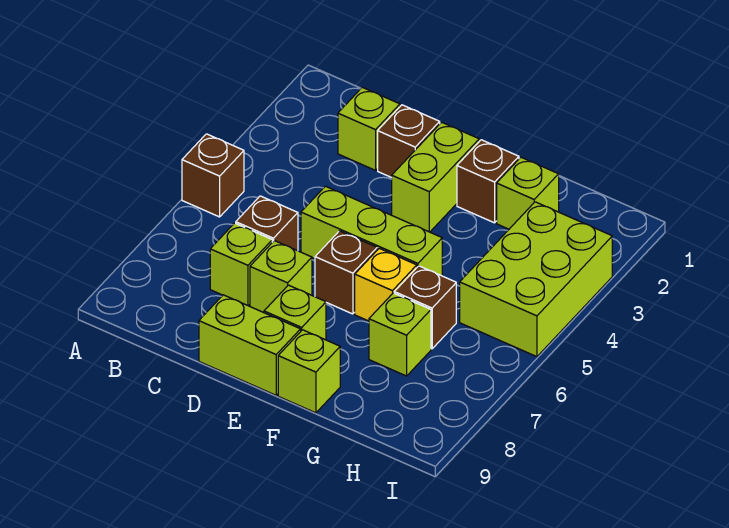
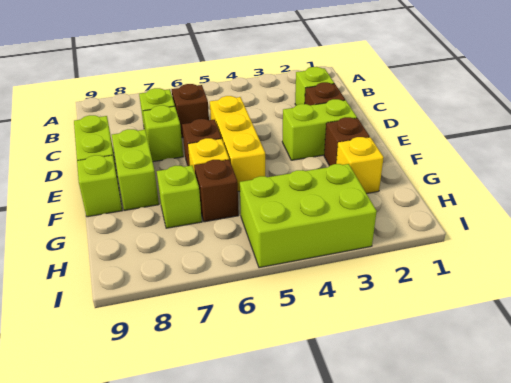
brown brick A5 level 1 -> none
lime brick D5:F5 level 1 -> yellow brick D5:F5 level 1
lime brick E8 level 1 -> lime brick E8:F8 level 1
lime brick G2 level 1 -> yellow brick G2 level 1

